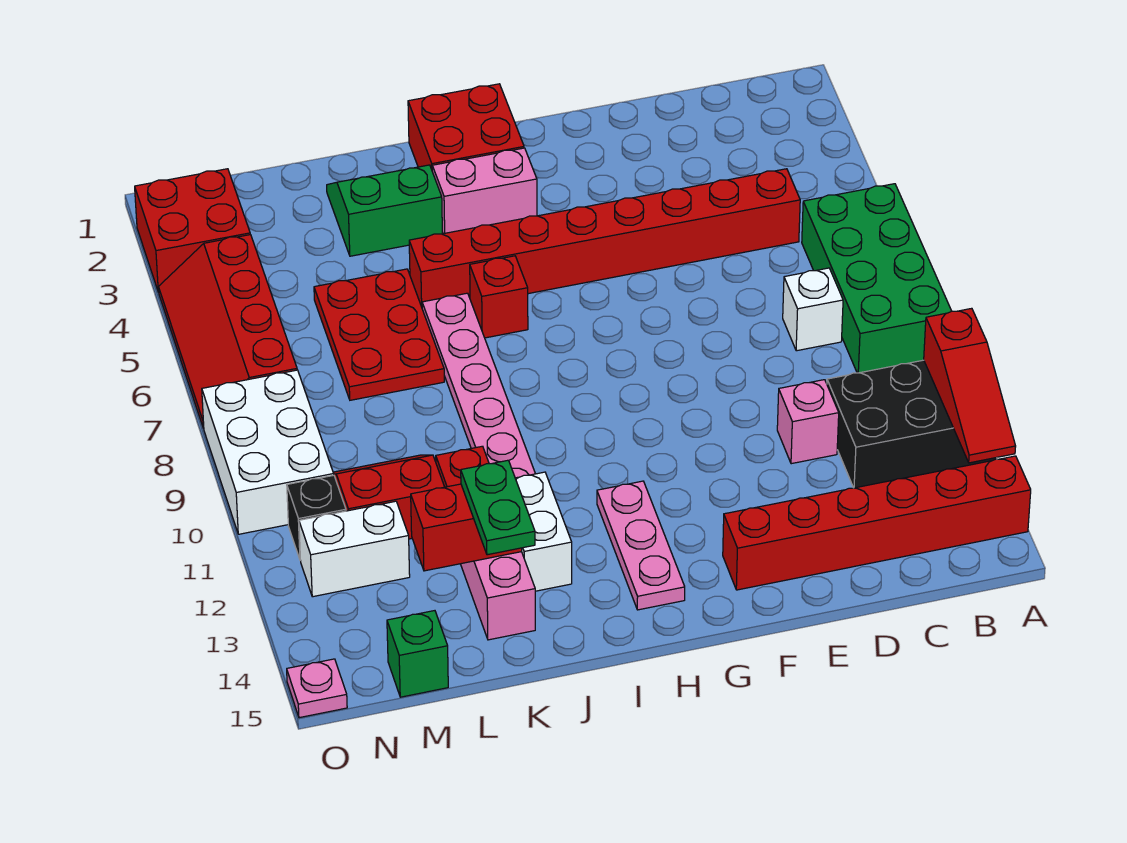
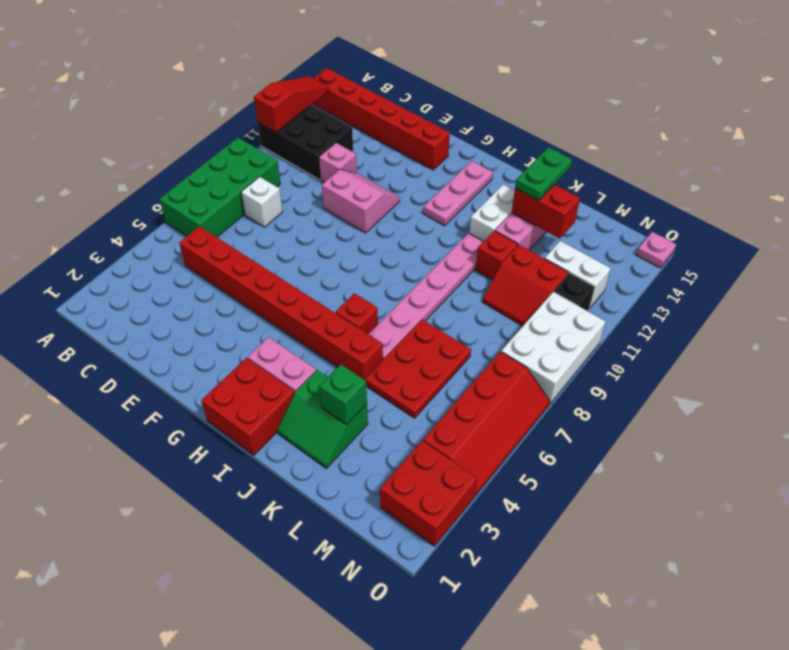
none -> pink slope E10:F11 level 1 top 10
green brick M15 level 1 -> green brick K3 level 2

